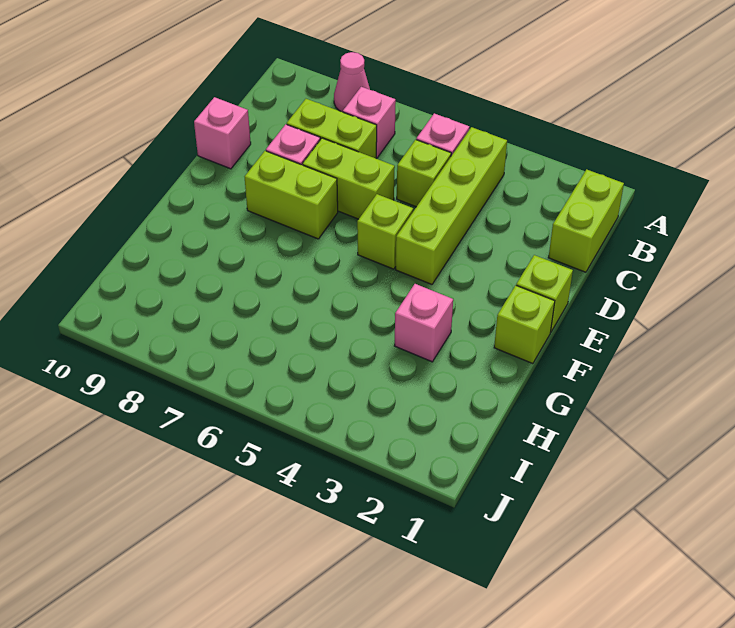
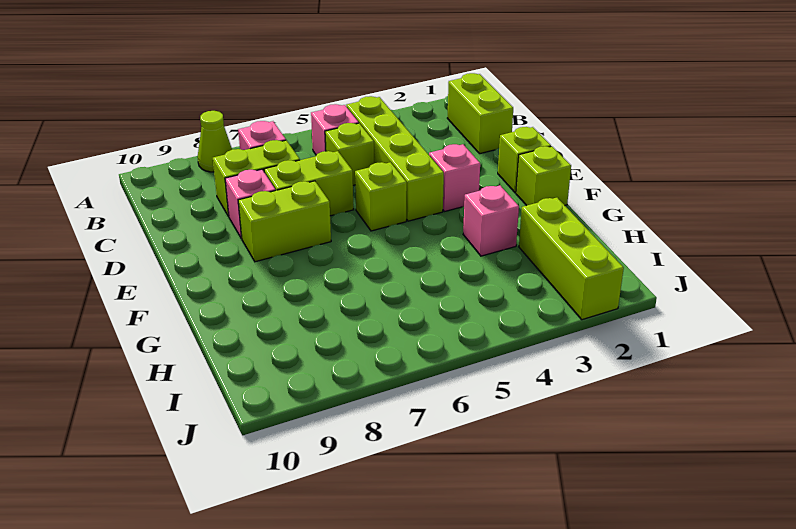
pink cone A8 level 1 -> lime cone A8 level 1
pink brick D10 level 1 -> pink brick E3 level 1
none -> lime brick H2:J2 level 1

